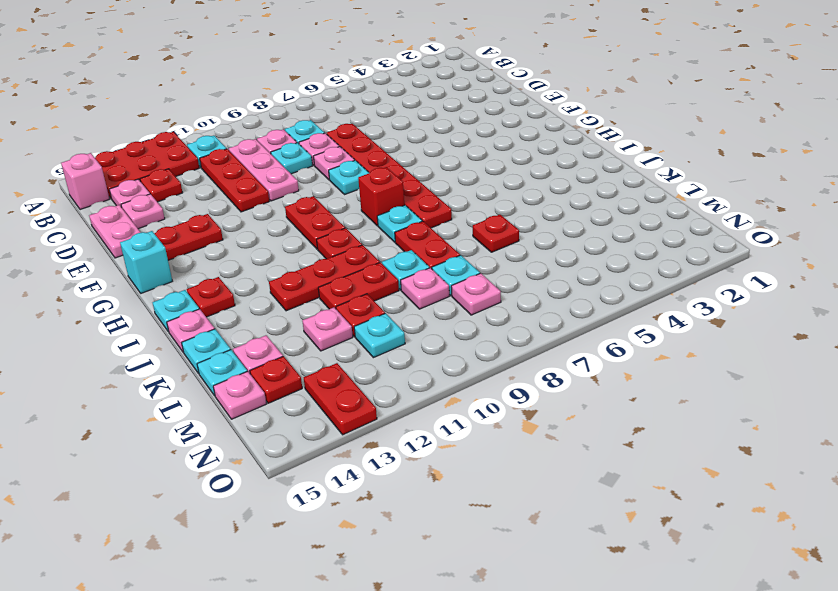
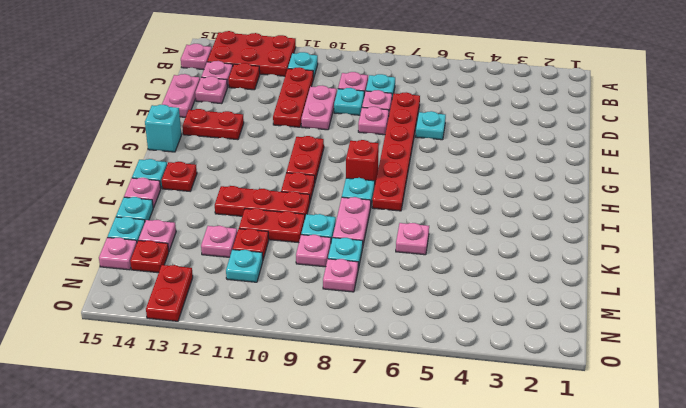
pink brick B15 level 1 -> pink plate B15 level 1
pink plate C10:E10 level 1 -> pink plate D10:E10 level 1
cyan plate F8 level 1 -> cyan plate E6 level 1
red plate J8:K8 level 1 -> pink plate J8:K8 level 1
red plate K6 level 1 -> pink plate K6 level 1

